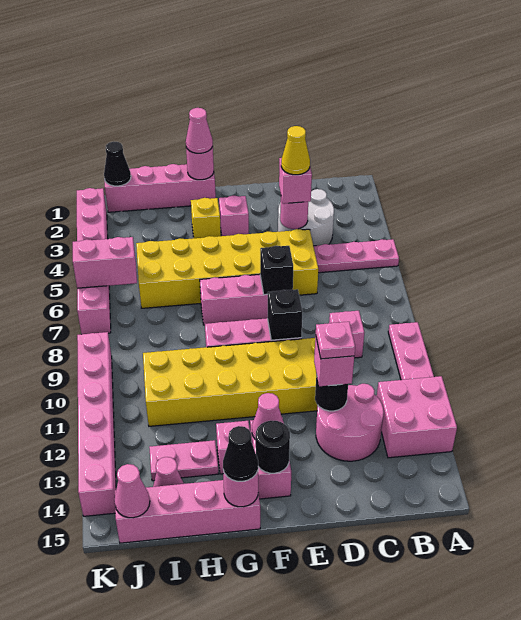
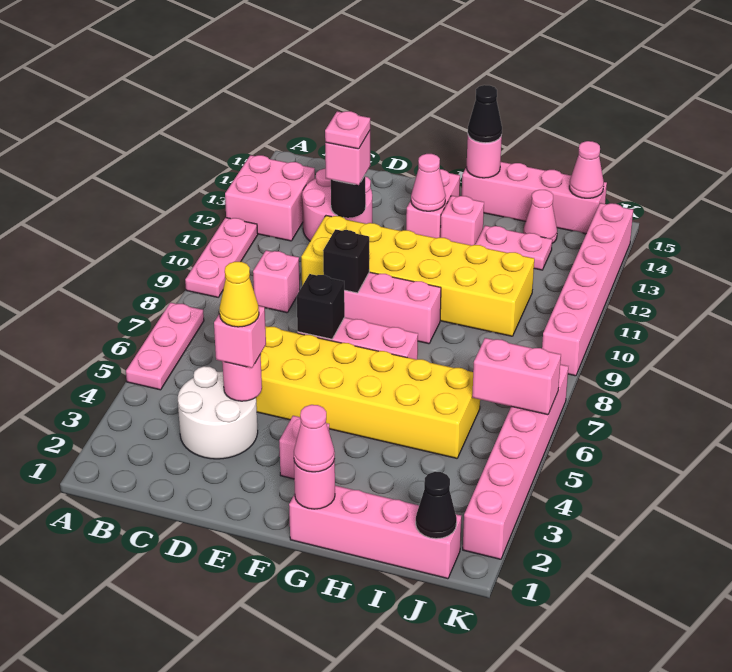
pink plate A5:C5 level 1 -> pink plate A5:A7 level 1
black round brick F14 level 2 -> none
yellow brick G3 level 1 -> none

